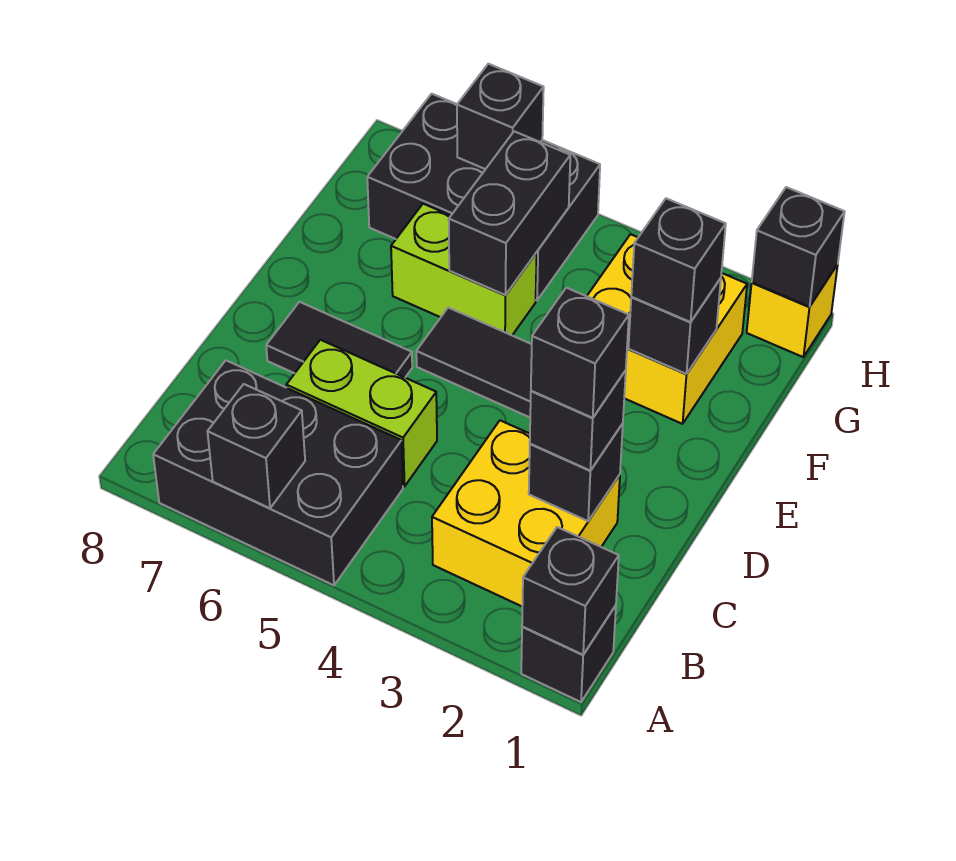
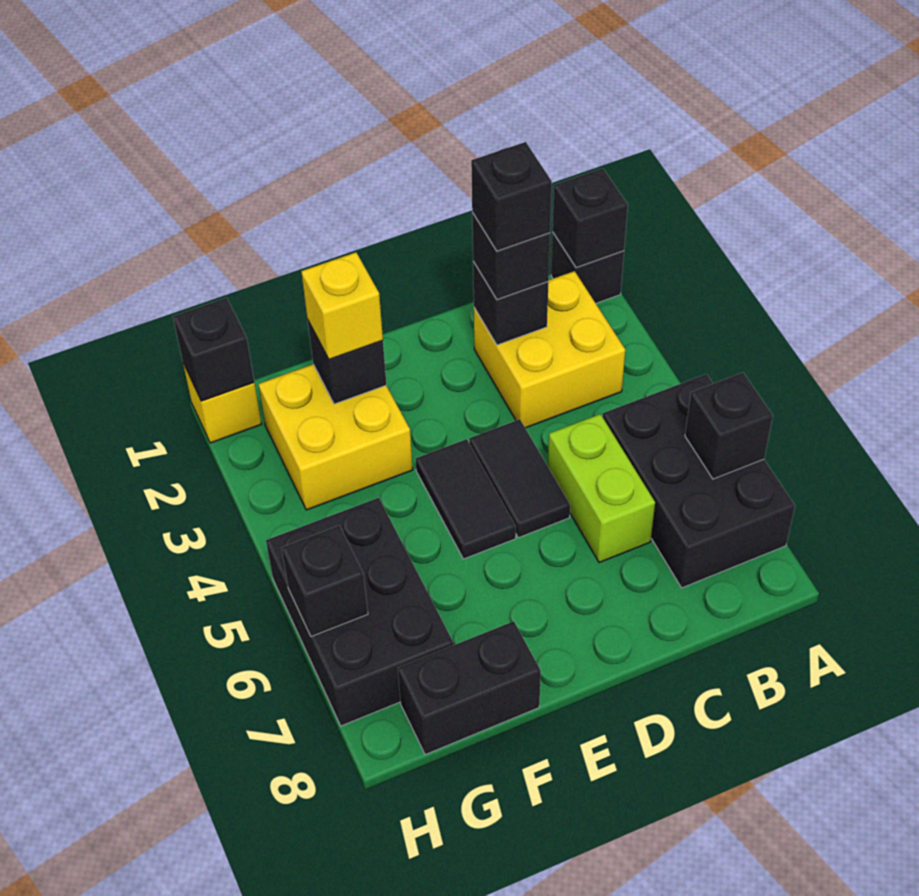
black tile D6:D7 level 1 -> black tile D4:D5 level 1
black brick F2 level 3 -> yellow brick F2 level 3
lime brick F5:F6 level 1 -> none
black brick F5:G5 level 2 -> black brick F8:G8 level 1

